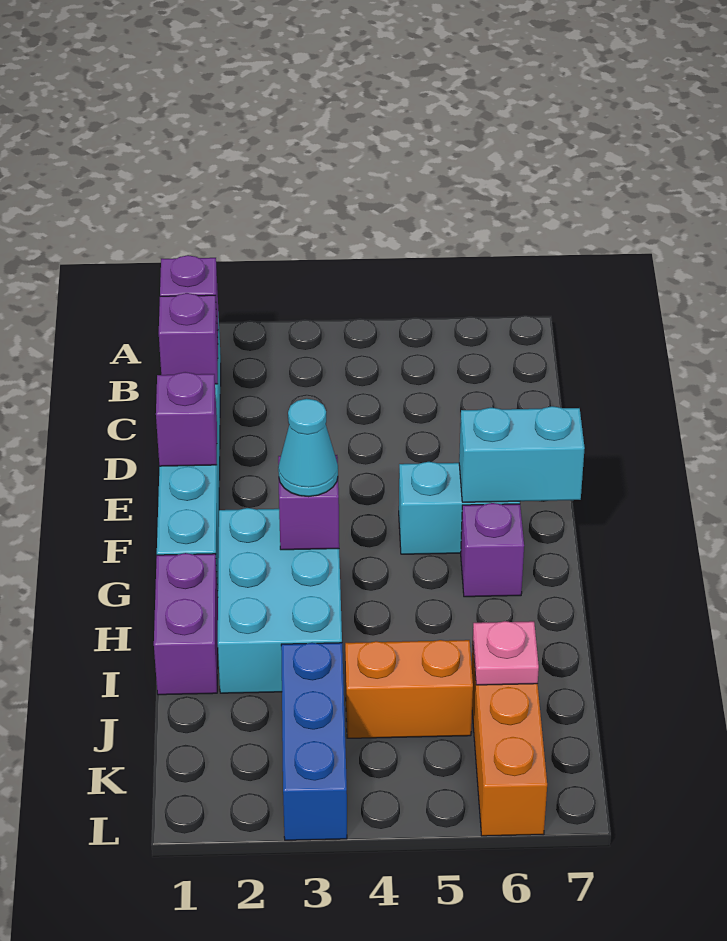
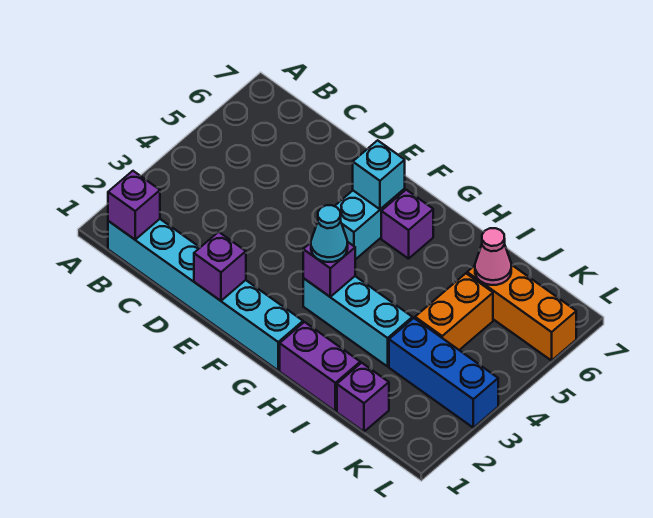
purple brick C1 level 2 -> purple brick J1 level 1
cyan brick F6:F7 level 2 -> cyan brick F6 level 2
cyan brick G2:I3 level 1 -> cyan brick G3:I3 level 1
pink plate J6 level 2 -> pink cone J6 level 2

